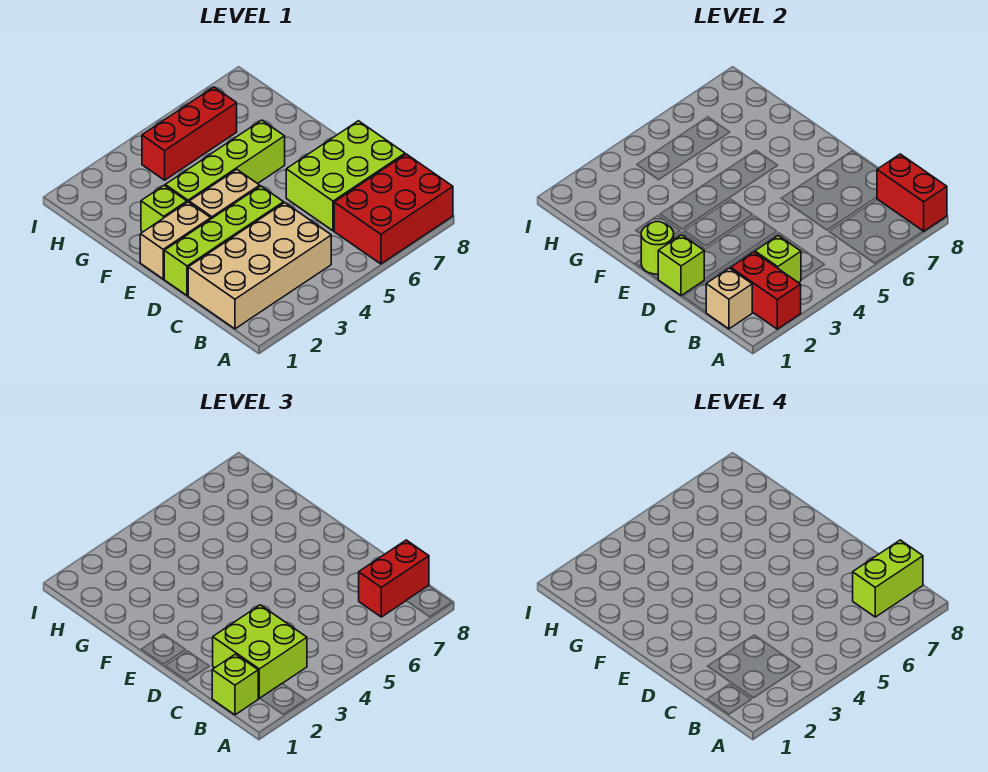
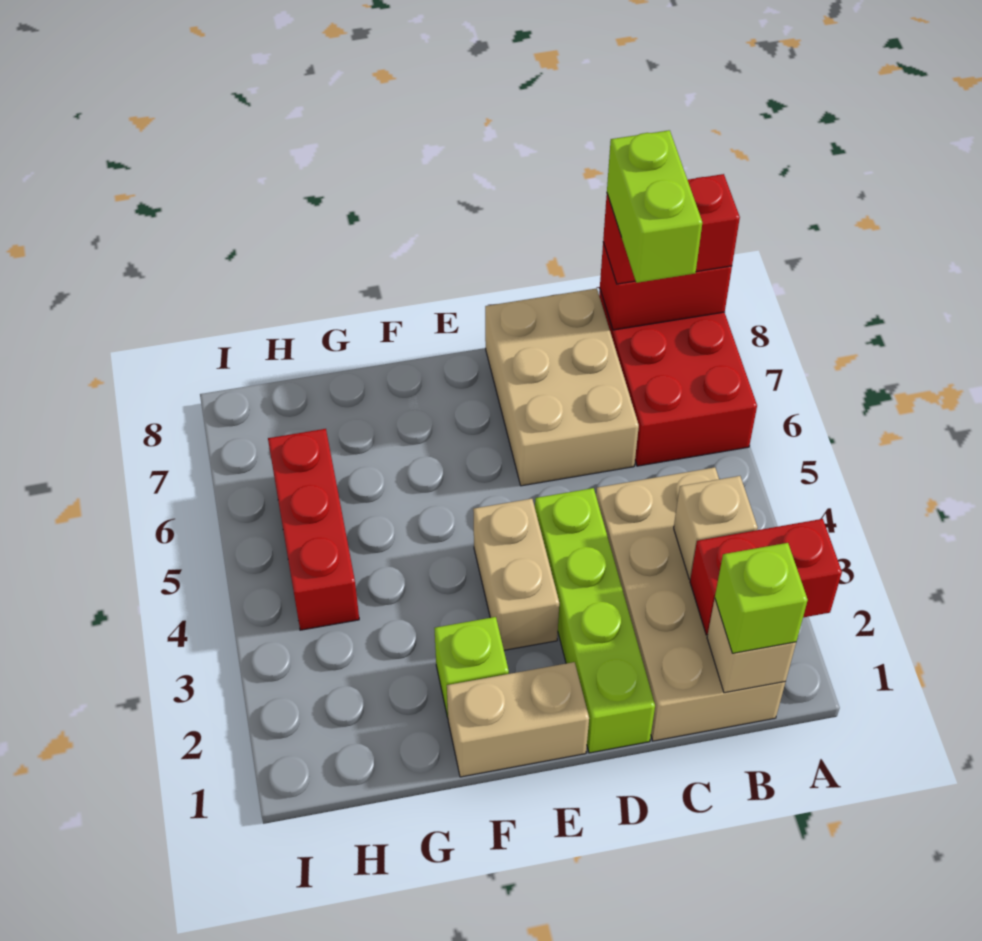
lime brick B2:C3 level 3 -> none
lime brick B3 level 2 -> tan brick B3 level 2
red brick B7:B8 level 3 -> red brick A8:B8 level 3
lime brick C6:D8 level 1 -> tan brick C6:D8 level 1
lime brick D1 level 2 -> none
tan brick E1:E2 level 1 -> tan brick E1:F1 level 1
lime round brick E1 level 2 -> none
lime brick F3:F6 level 1 -> none

